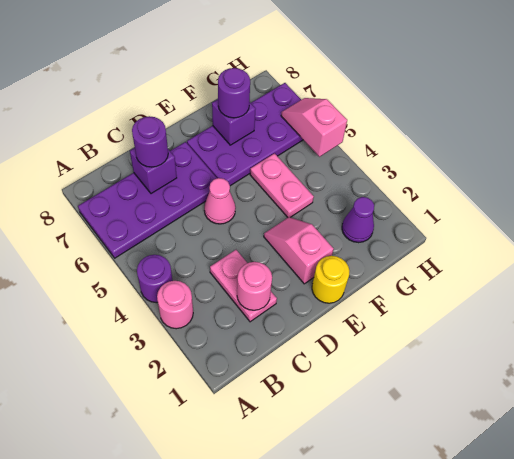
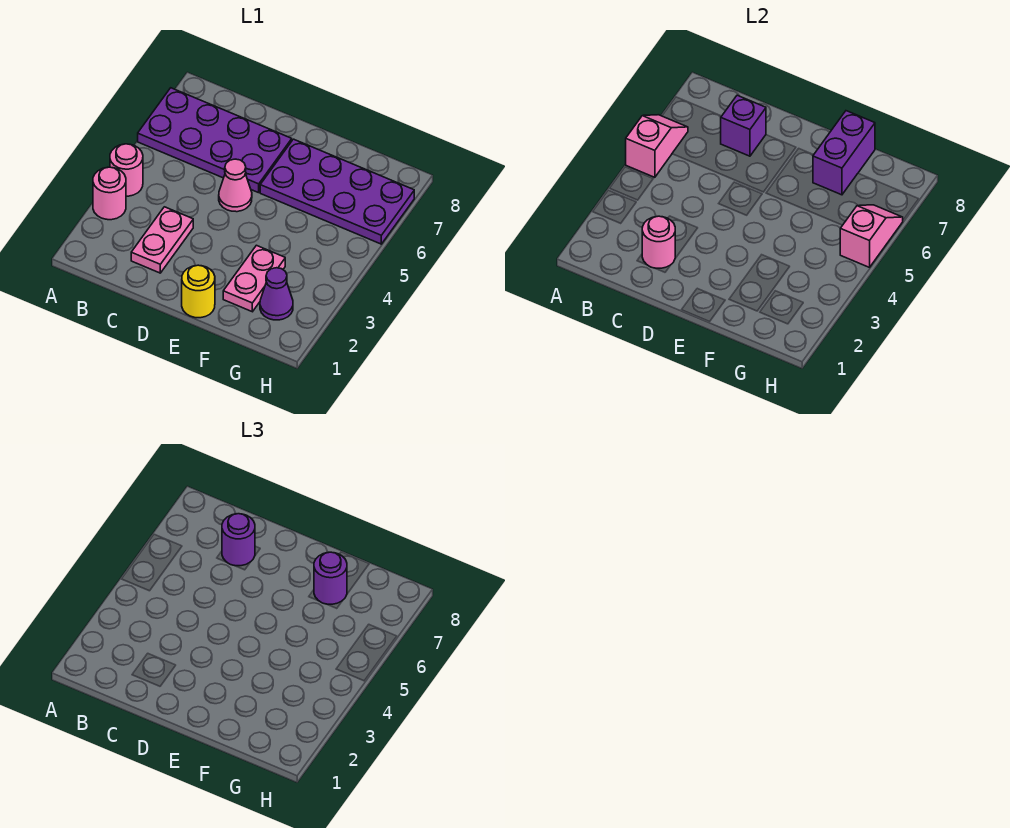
purple round brick A4 level 1 -> pink round brick A4 level 1
pink slope E2:E3 level 1 top 2 -> pink slope A5:A6 level 2 top 5
pink plate F4:F5 level 1 -> pink plate F2:F3 level 1
purple brick F7 level 2 -> purple brick F7:F8 level 2

